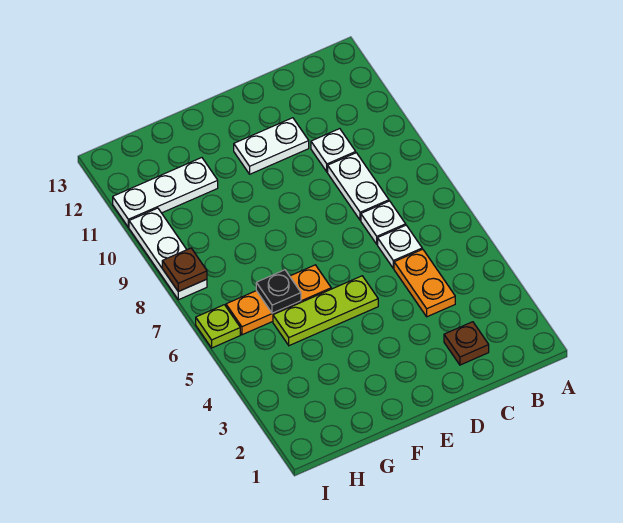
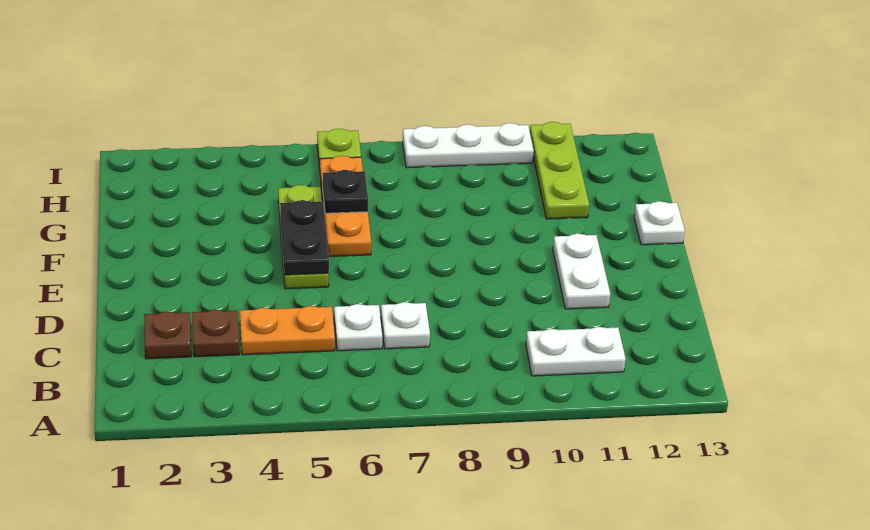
white plate C8:C9 level 1 -> white plate B10:B11 level 1
white plate C10 level 1 -> white plate F13 level 1
none -> black plate E5:F5 level 2
white plate G11:I11 level 1 -> lime plate G11:I11 level 1
brown plate I8 level 2 -> brown plate C3 level 1

